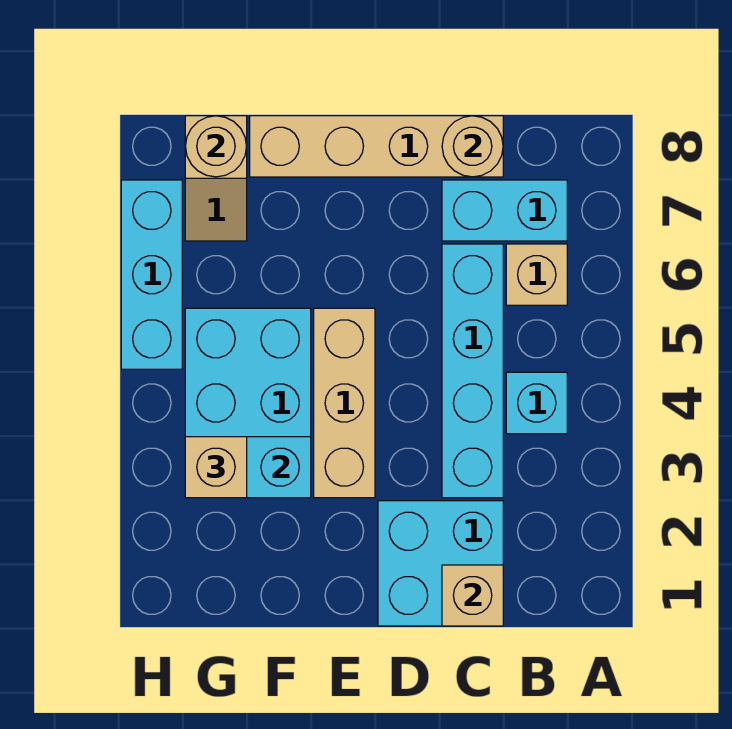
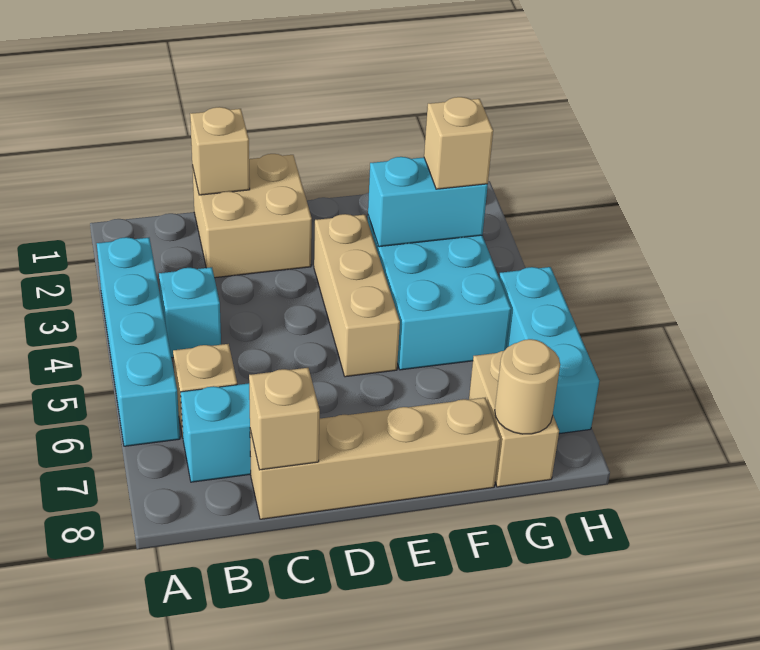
cyan brick C1:D2 level 1 -> tan brick C1:D2 level 1
cyan brick C3:C6 level 1 -> cyan brick A3:A6 level 1
tan round brick C8 level 2 -> tan brick C8 level 2
tan slope G7:G8 level 1 top 8 -> tan brick G7:G8 level 1

